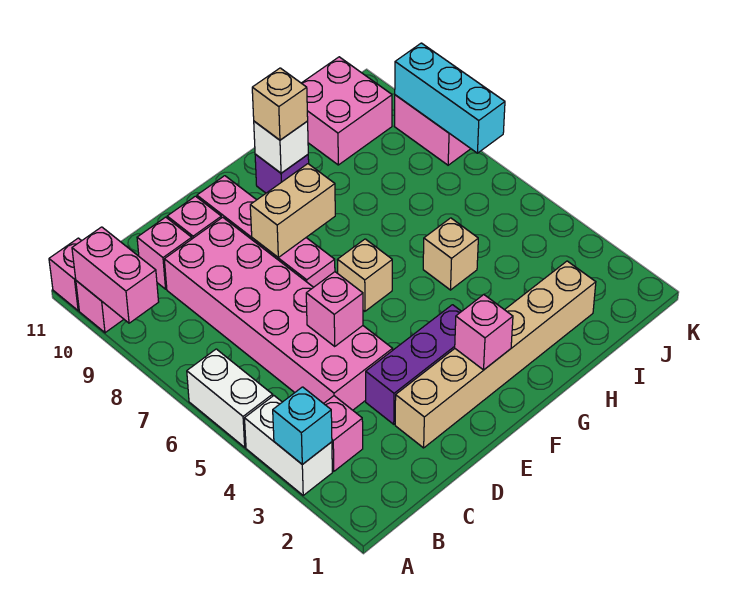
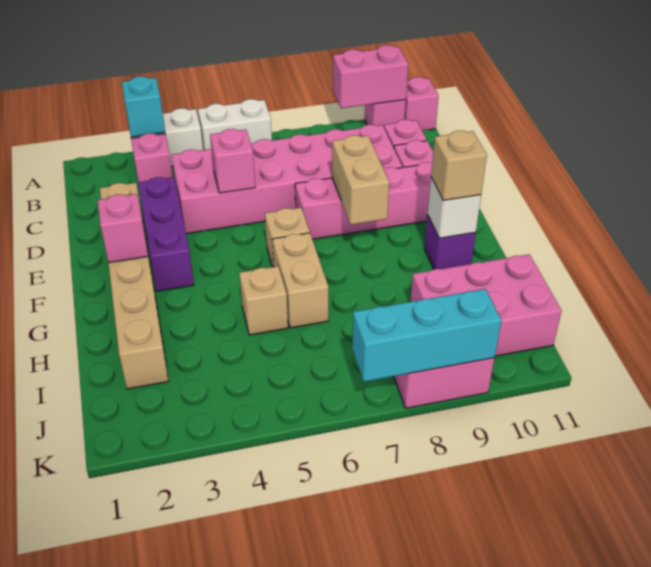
none -> tan brick G6:H6 level 1
pink brick I10:J11 level 1 -> pink brick I9:J11 level 1

